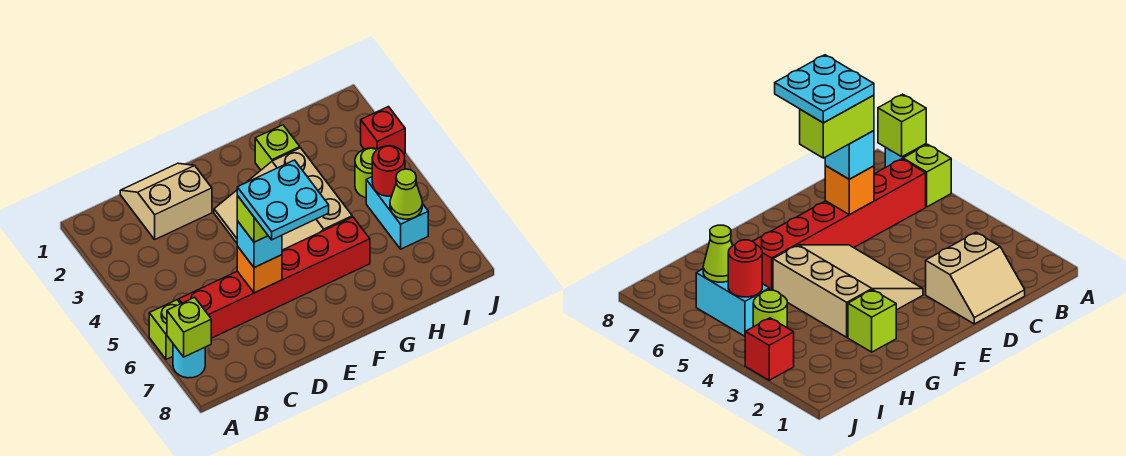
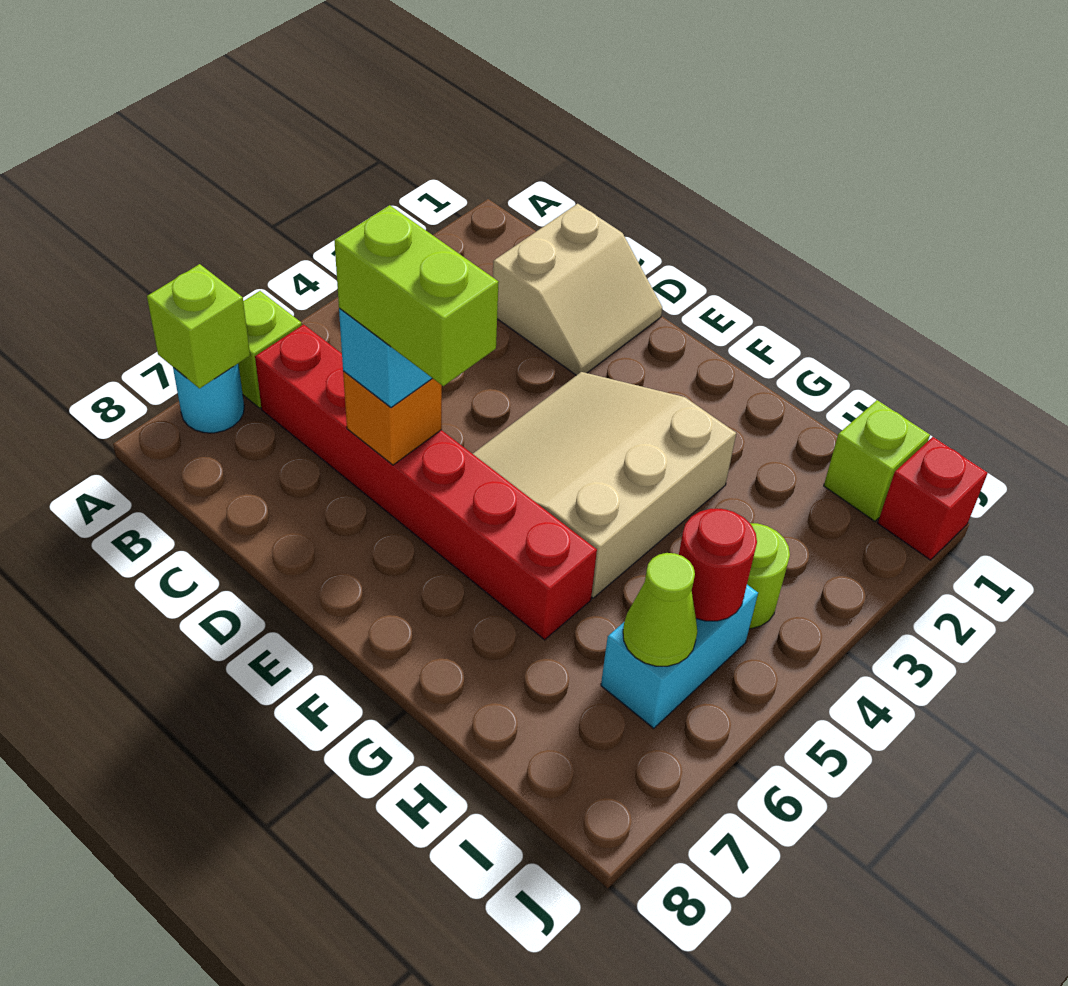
tan slope C1:D2 level 1 top 2 -> tan slope C1:D2 level 1 top C
cyan plate D6:E7 level 5 -> none
lime brick G2 level 1 -> lime brick I1 level 1
red brick J3 level 1 -> red brick J1 level 1

